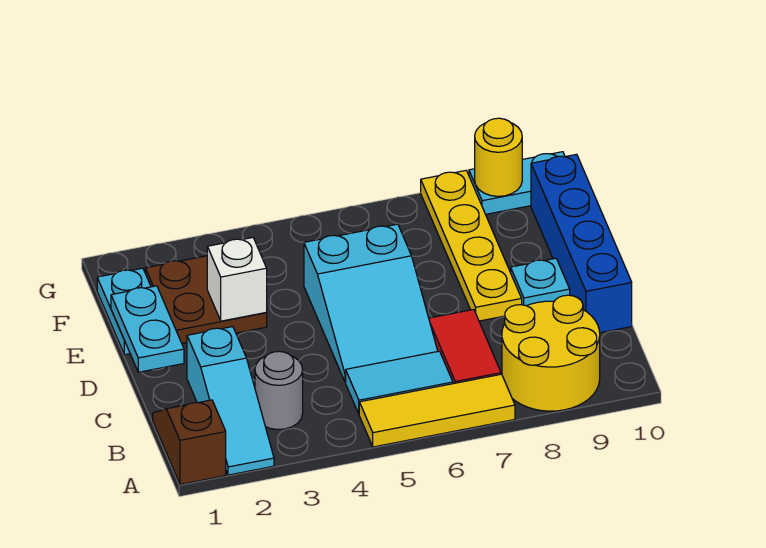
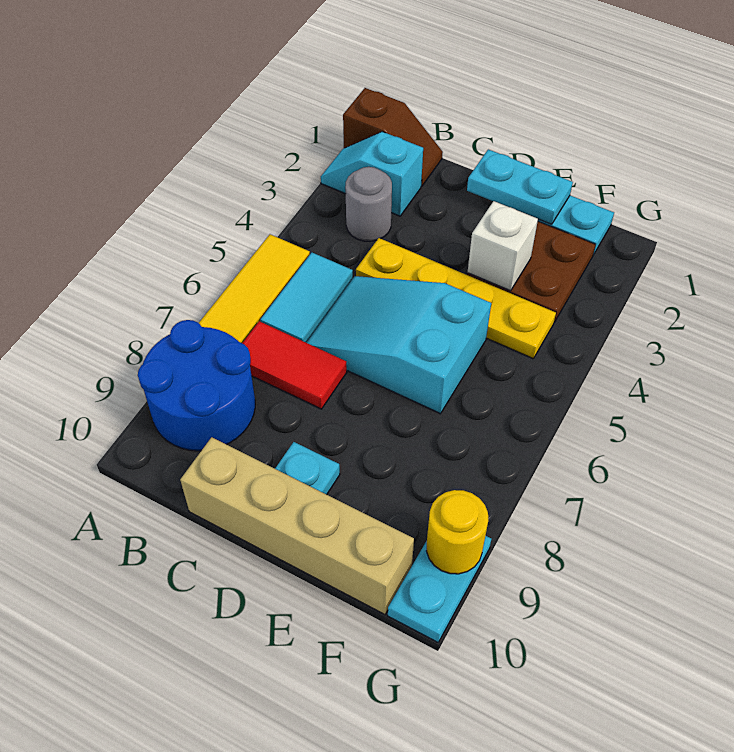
cyan slope A2:C2 level 1 top C -> cyan slope A2:B2 level 1 top B
yellow round brick A8:B9 level 1 -> blue round brick A8:B9 level 1
blue brick C10:F10 level 1 -> tan brick C10:F10 level 1
yellow plate D8:G8 level 1 -> yellow plate C4:F4 level 1

